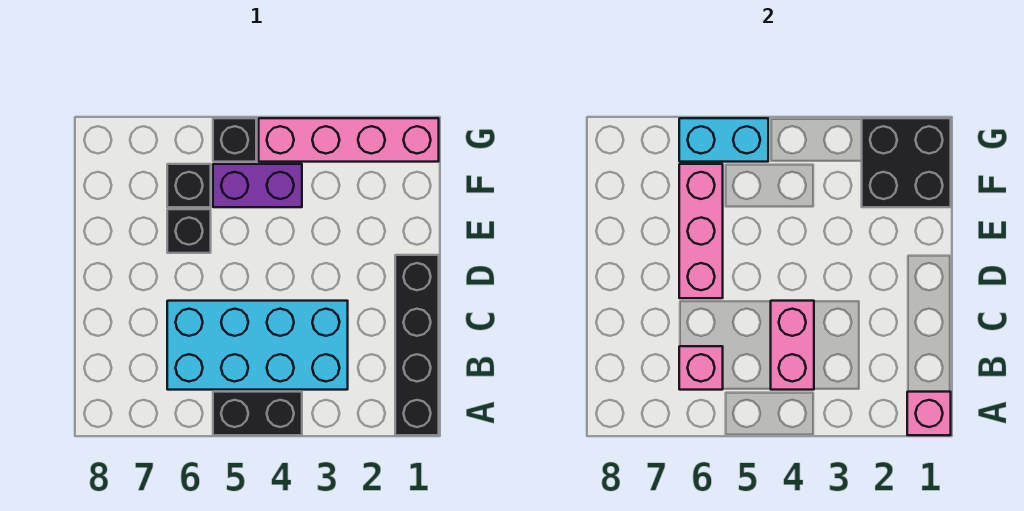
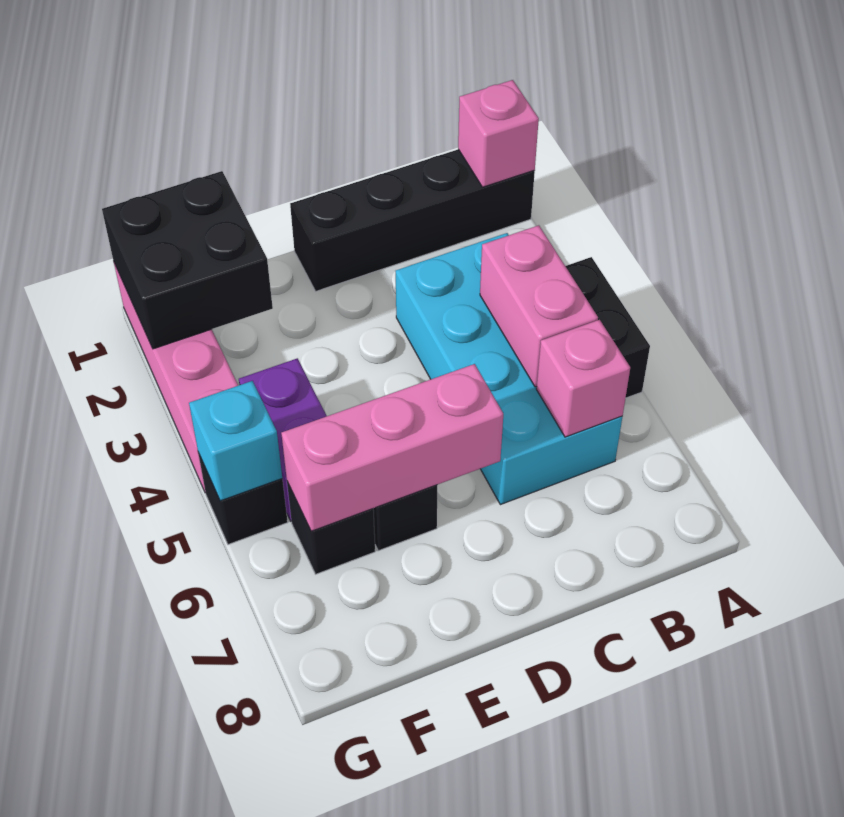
pink brick B4:C4 level 2 -> pink brick B4:B5 level 2
cyan brick G5:G6 level 2 -> cyan brick G5 level 2

